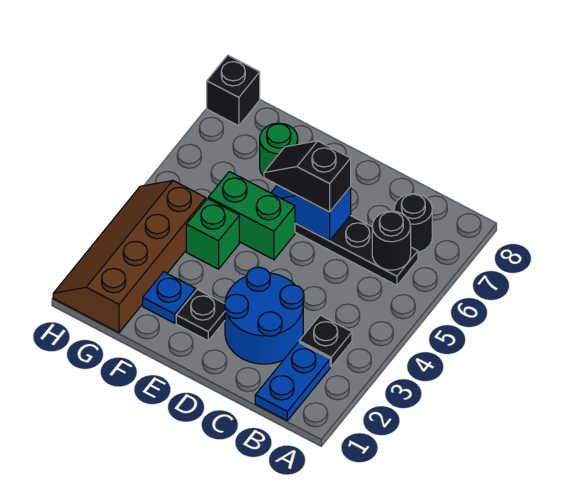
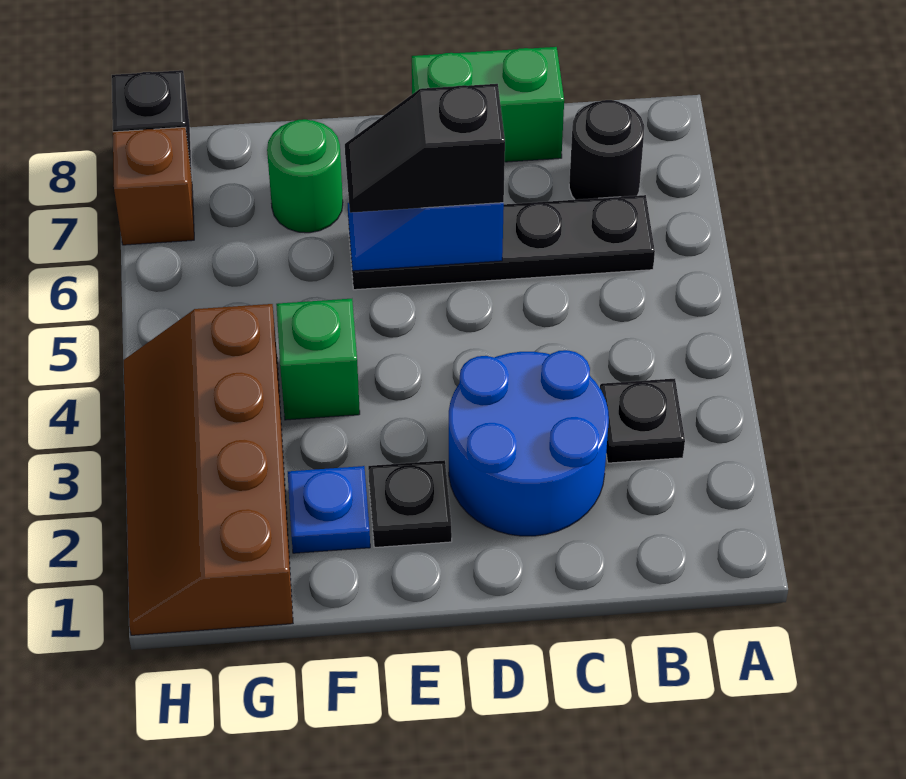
blue plate B1:B2 level 1 -> none
black round brick B6 level 2 -> none
green brick E5:F5 level 1 -> green brick C8:D8 level 1
none -> brown brick H7 level 1

